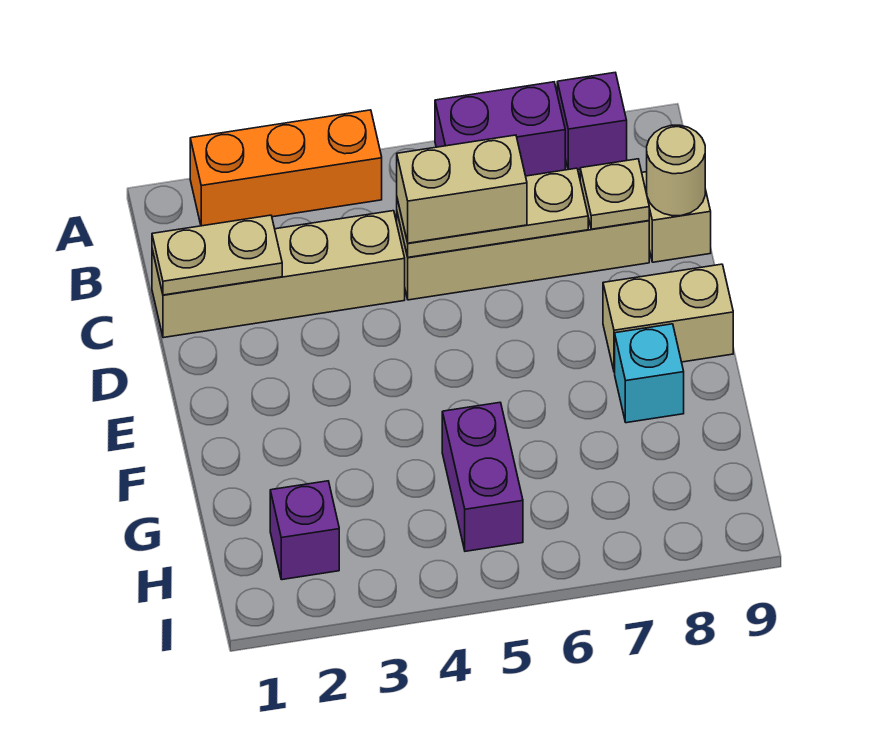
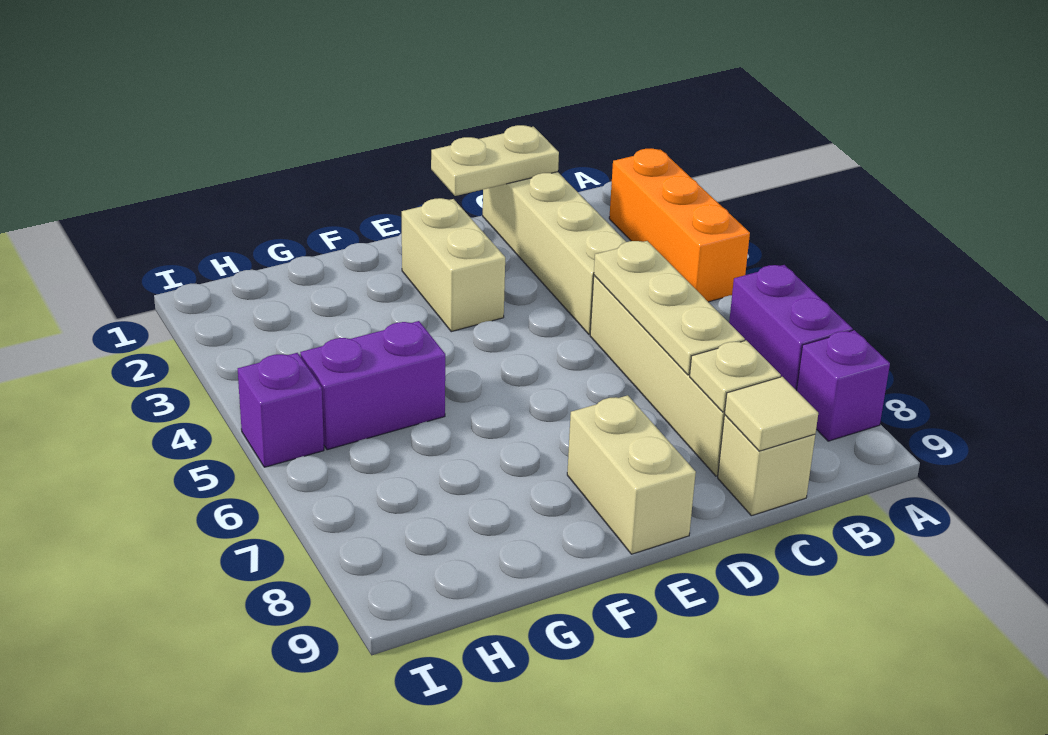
tan plate C1:C2 level 2 -> tan plate C1:D1 level 2
tan brick C5:C6 level 3 -> tan brick E2:E3 level 1
tan round brick C9 level 2 -> tan tile C9 level 2
cyan brick F8 level 1 -> none
purple brick H2 level 1 -> purple brick I5 level 1

